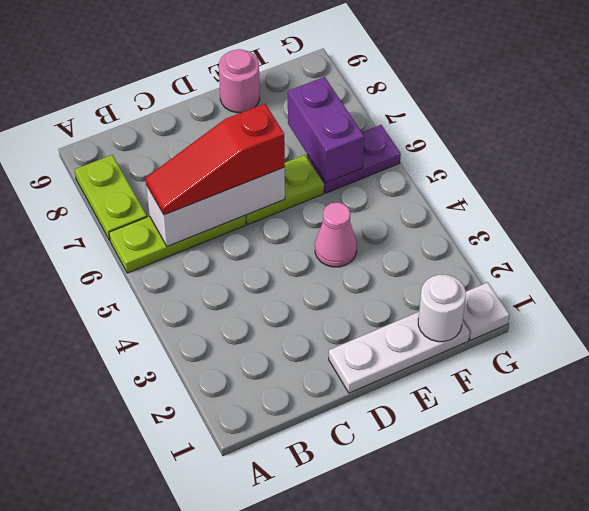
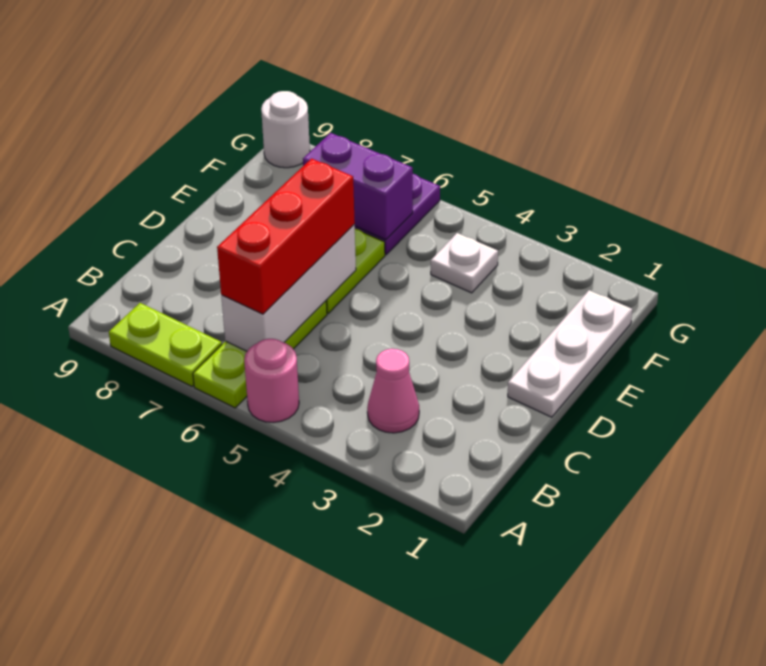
red slope B6:D6 level 3 top D -> red brick B6:D6 level 3
pink cone E4 level 1 -> pink cone B3 level 1
pink round brick E9 level 1 -> pink round brick A5 level 1
white round brick F1 level 2 -> white round brick G9 level 1
white plate G1 level 1 -> white plate F4 level 1

